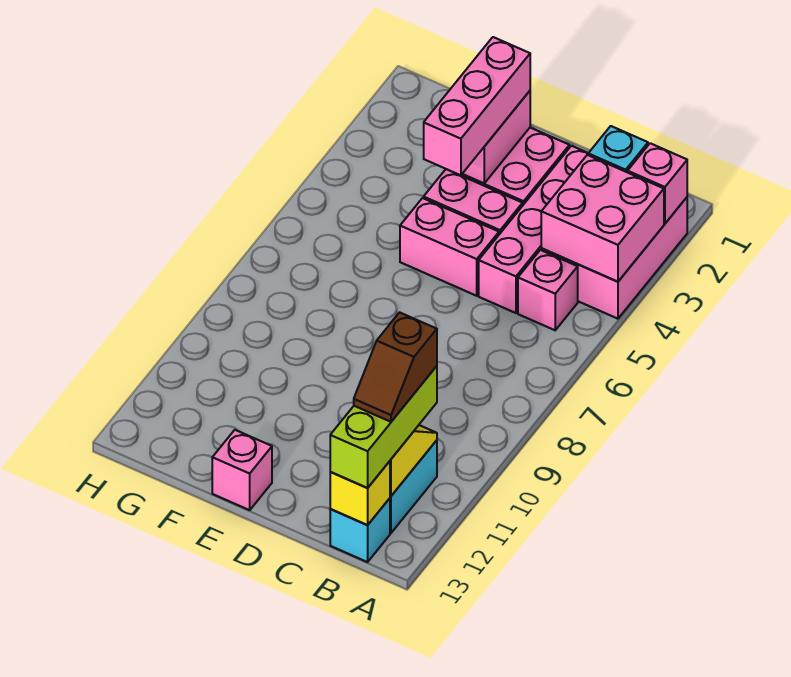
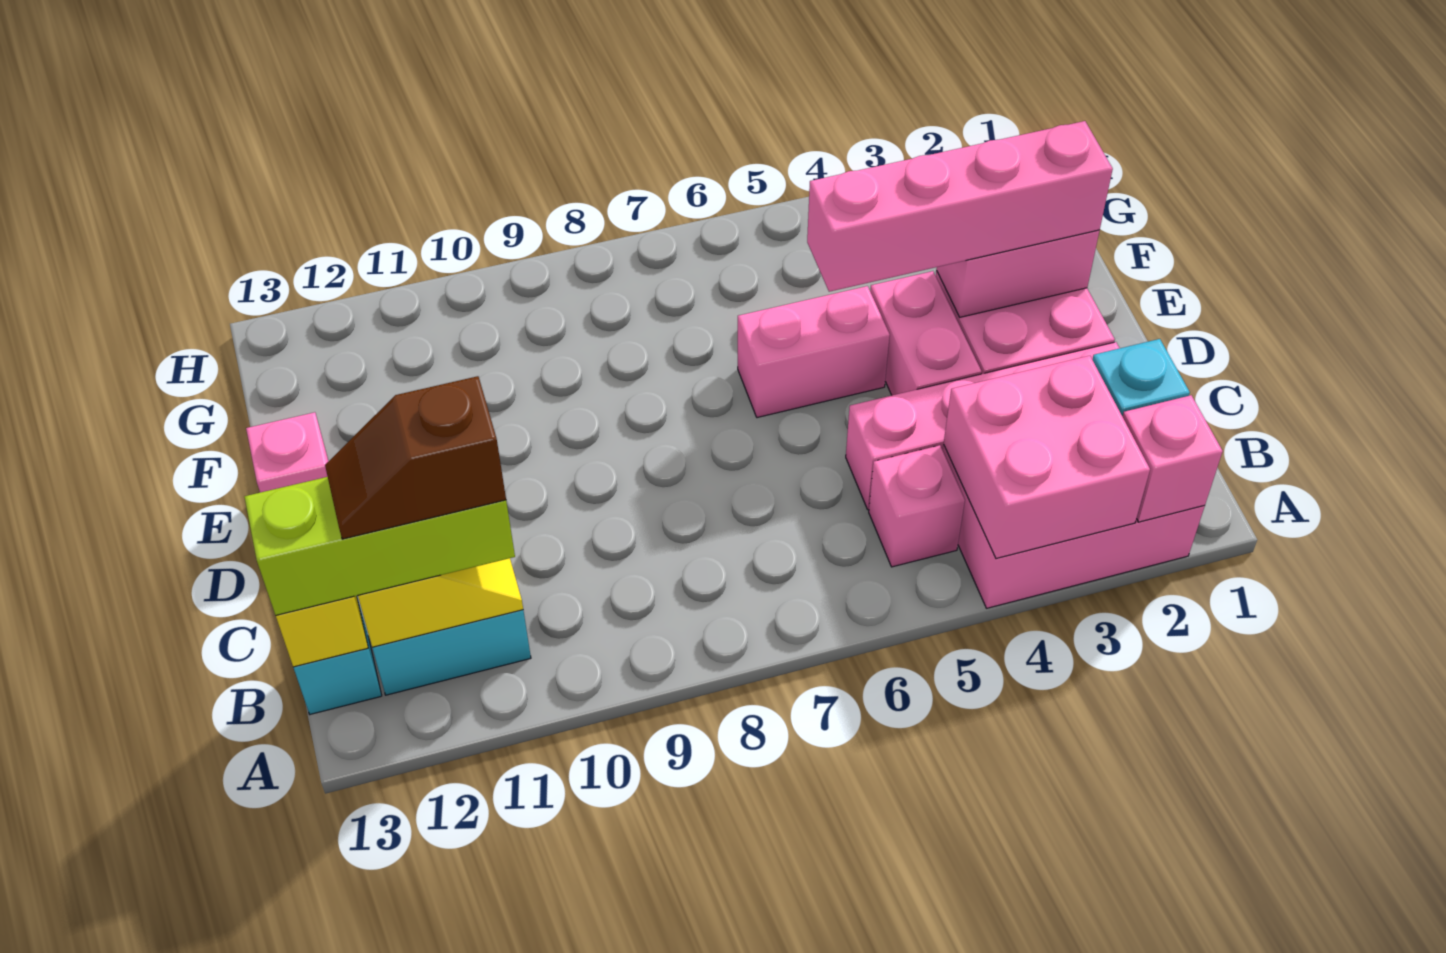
pink brick D5:E5 level 1 -> pink brick E5:E6 level 1
pink brick E2:E4 level 3 -> pink brick E2:E5 level 3

